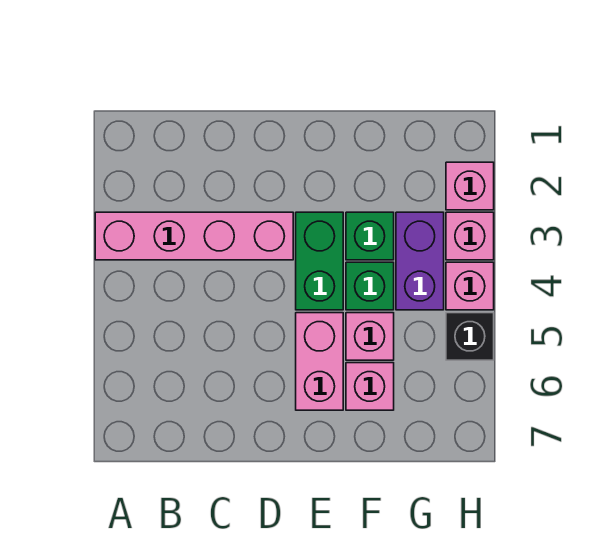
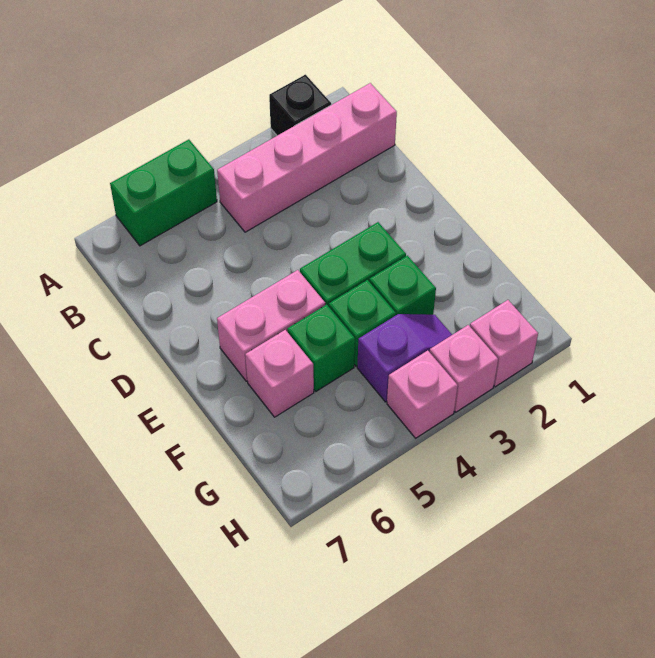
pink brick A3:D3 level 1 -> pink brick B1:B4 level 1
none -> green brick A5:A6 level 1
pink brick F5 level 1 -> green brick F5 level 1
purple brick G3:G4 level 1 -> purple slope G3:G4 level 1 top 4
black brick H5 level 1 -> black brick A2 level 1

